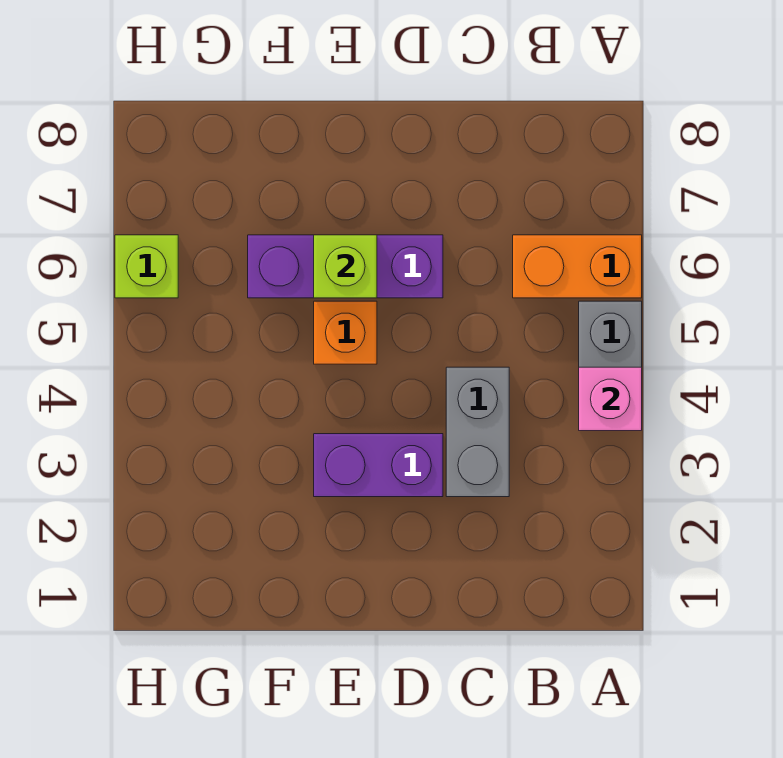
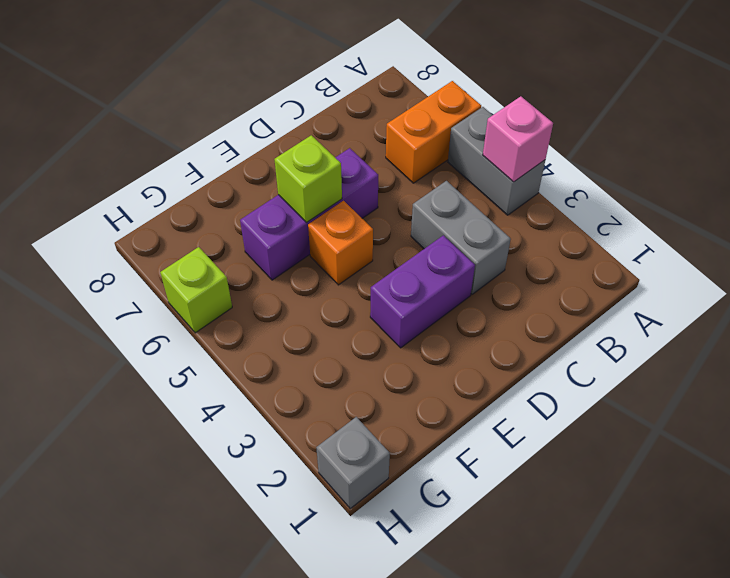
none -> grey brick H1 level 1

